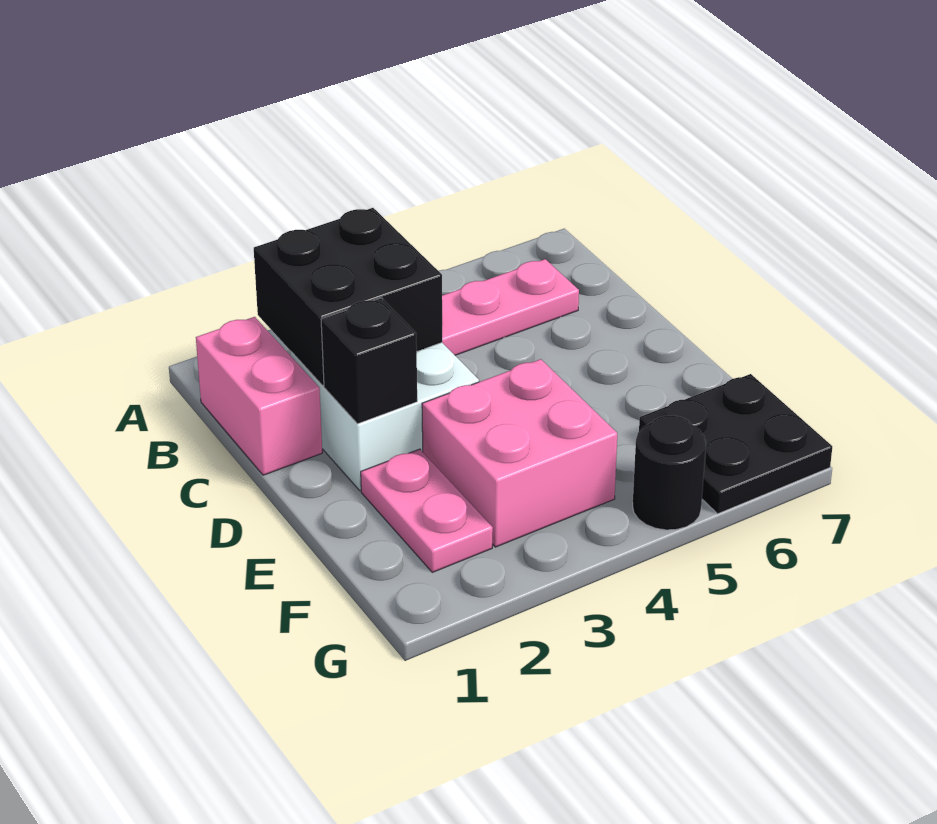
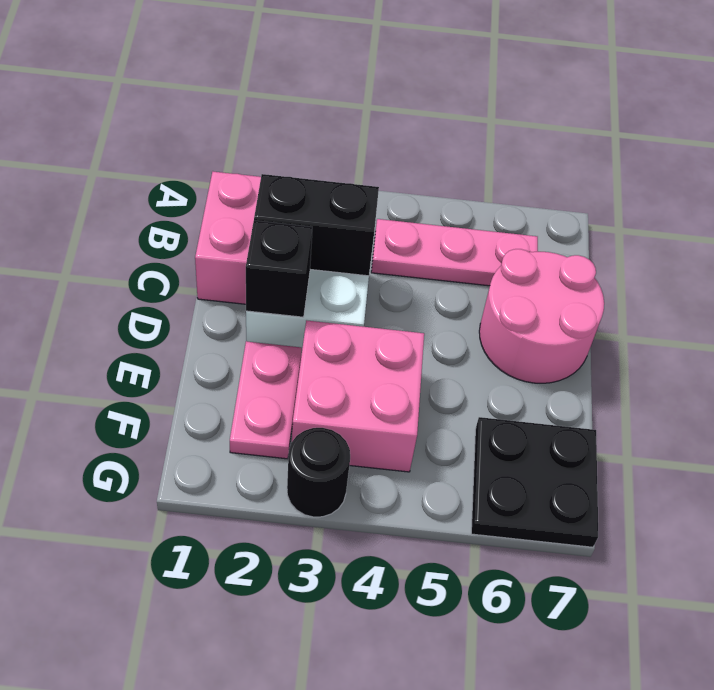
black brick B2:C3 level 2 -> black brick C2:C3 level 2
none -> pink round brick C6:D7 level 1
black round brick G5 level 1 -> black round brick G3 level 1

